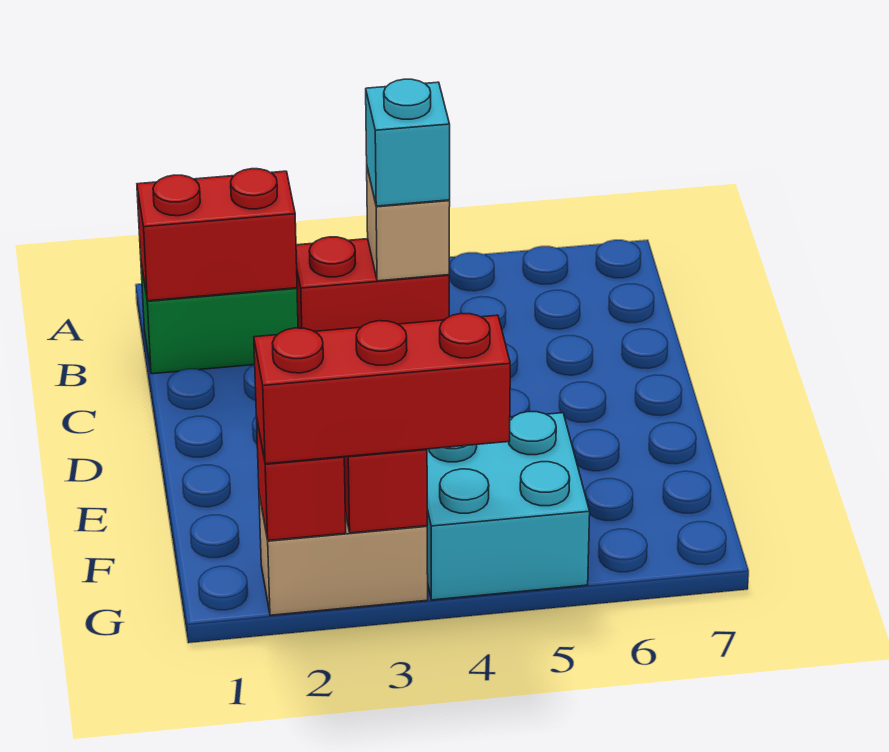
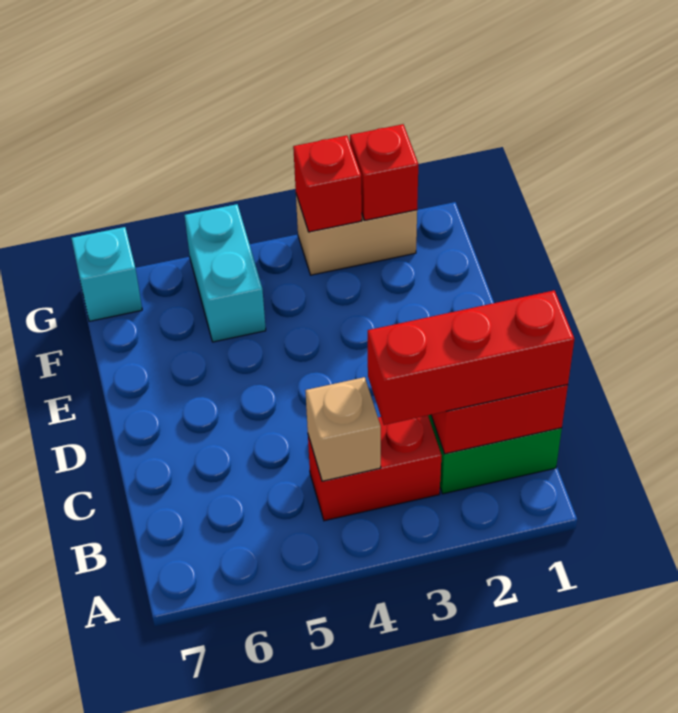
cyan brick B4 level 3 -> cyan brick G7 level 1
cyan brick F4:G5 level 1 -> cyan brick F5:G5 level 1
red brick G2:G4 level 3 -> red brick B1:B3 level 3

